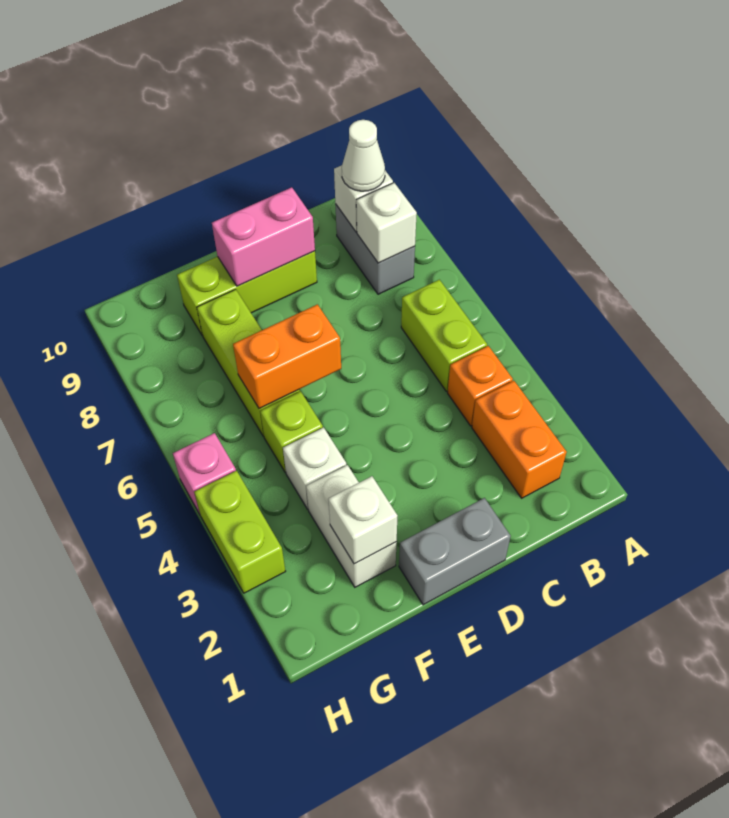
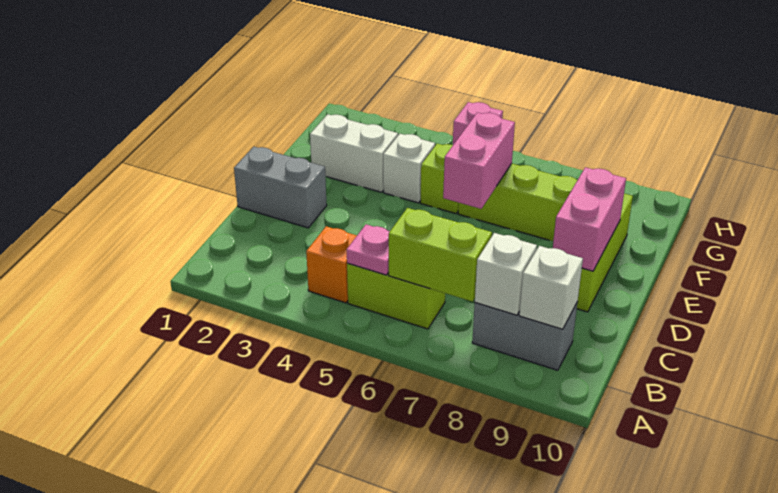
orange brick B2:B3 level 1 -> none
none -> pink plate B5 level 2
white cone B9 level 3 -> none
grey brick D1:E1 level 1 -> grey brick D1:D2 level 1
orange brick E6:F6 level 2 -> pink brick E6:F6 level 2
white brick F2 level 2 -> none
lime brick H3:H4 level 1 -> lime brick B6:B7 level 2

